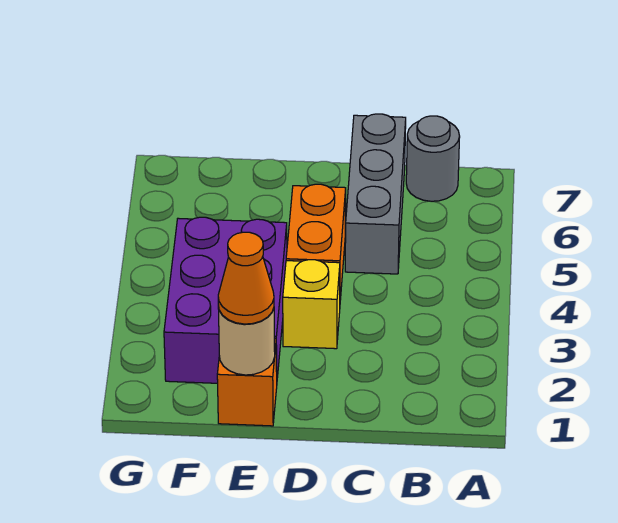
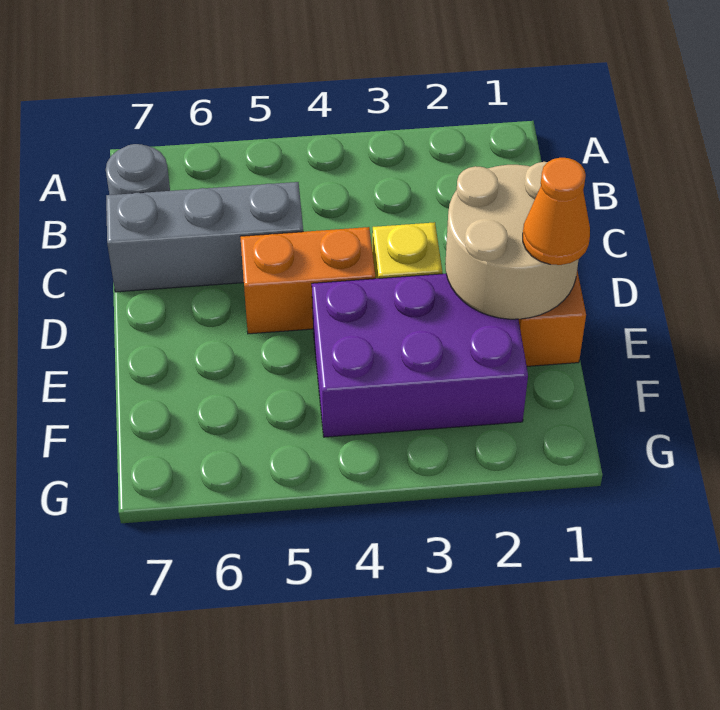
tan round brick E1 level 2 -> tan round brick D1:E2 level 2

